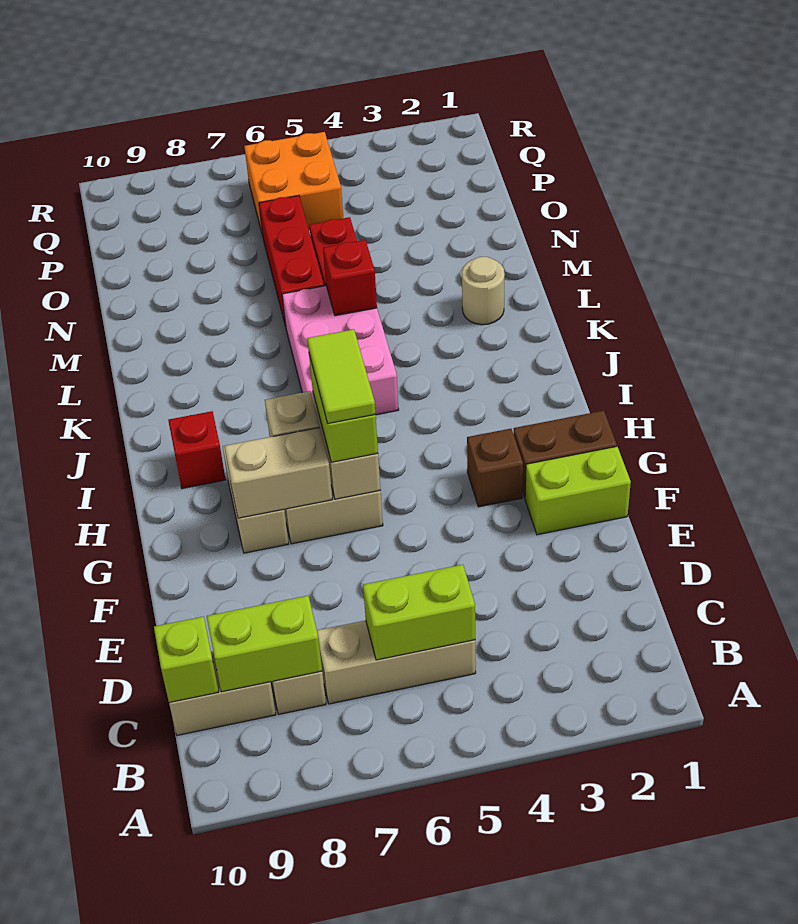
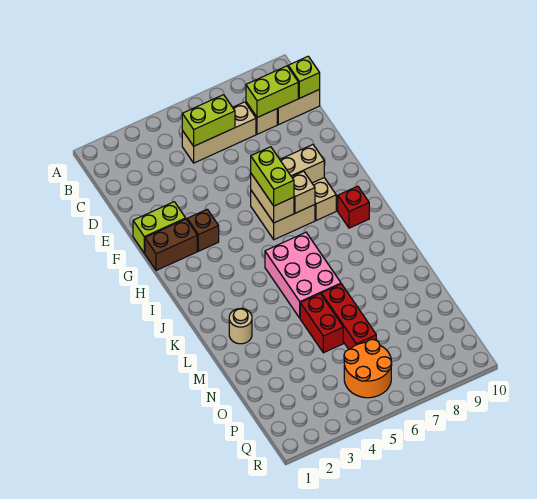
lime tile G6:H6 level 4 -> none
red brick L5 level 2 -> none
orange brick P5:Q6 level 1 -> orange round brick P5:Q6 level 1

